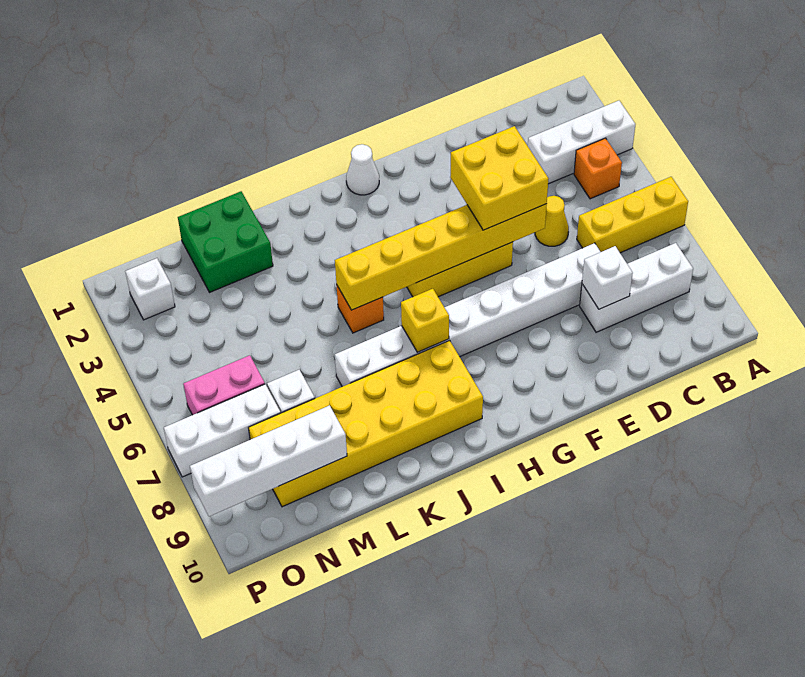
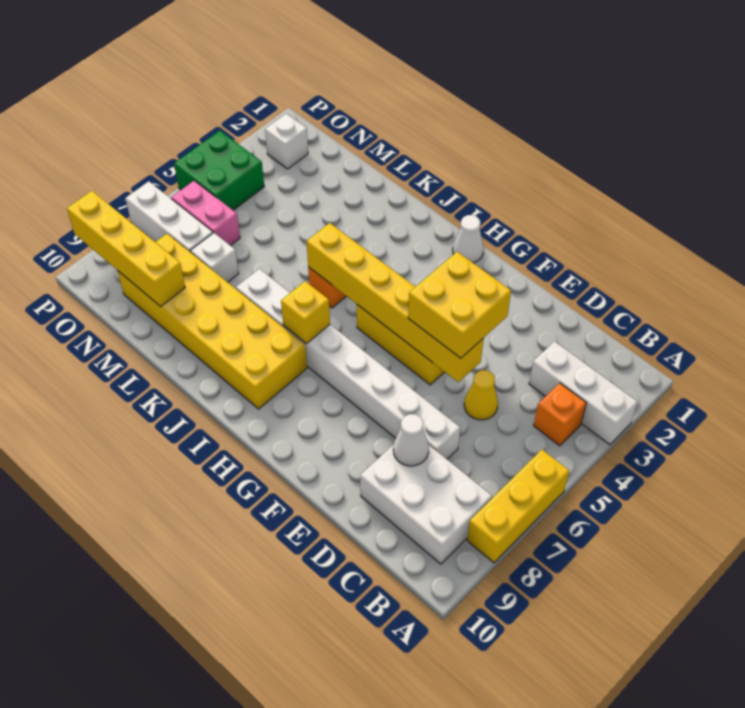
yellow brick A6:C6 level 1 -> yellow brick A6:A8 level 1
white brick B8:D8 level 1 -> white brick B8:D9 level 1
white brick D8 level 2 -> white cone D8 level 2
green brick L1:M2 level 1 -> green brick O4:P5 level 1
white brick M9:P9 level 2 -> yellow brick M9:P9 level 2

